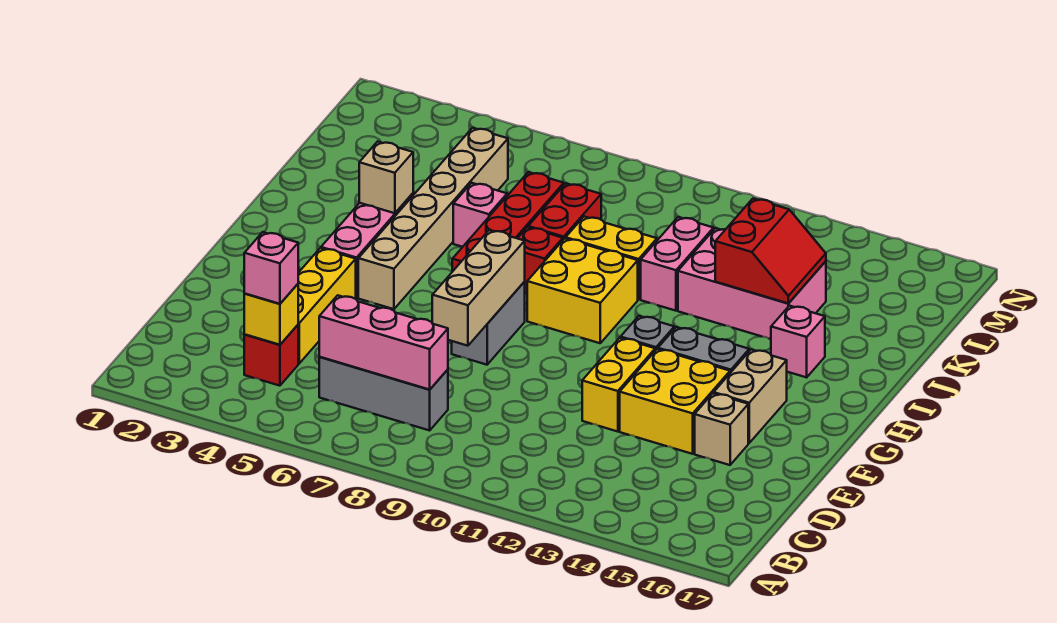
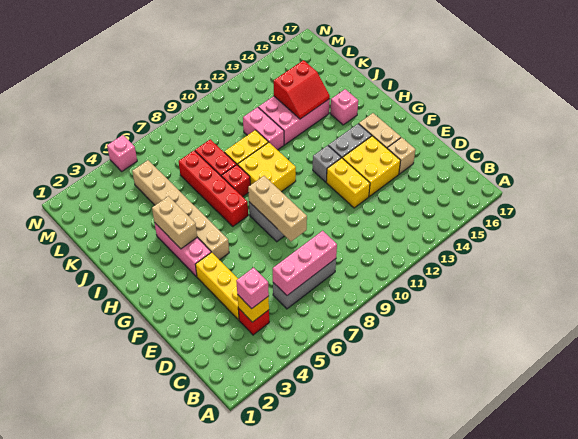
tan brick I4 level 2 -> tan brick H4:I4 level 2
pink brick J6 level 1 -> pink brick N5 level 1
red slope J13:K14 level 2 top 13 -> red slope J13:K14 level 2 top K

